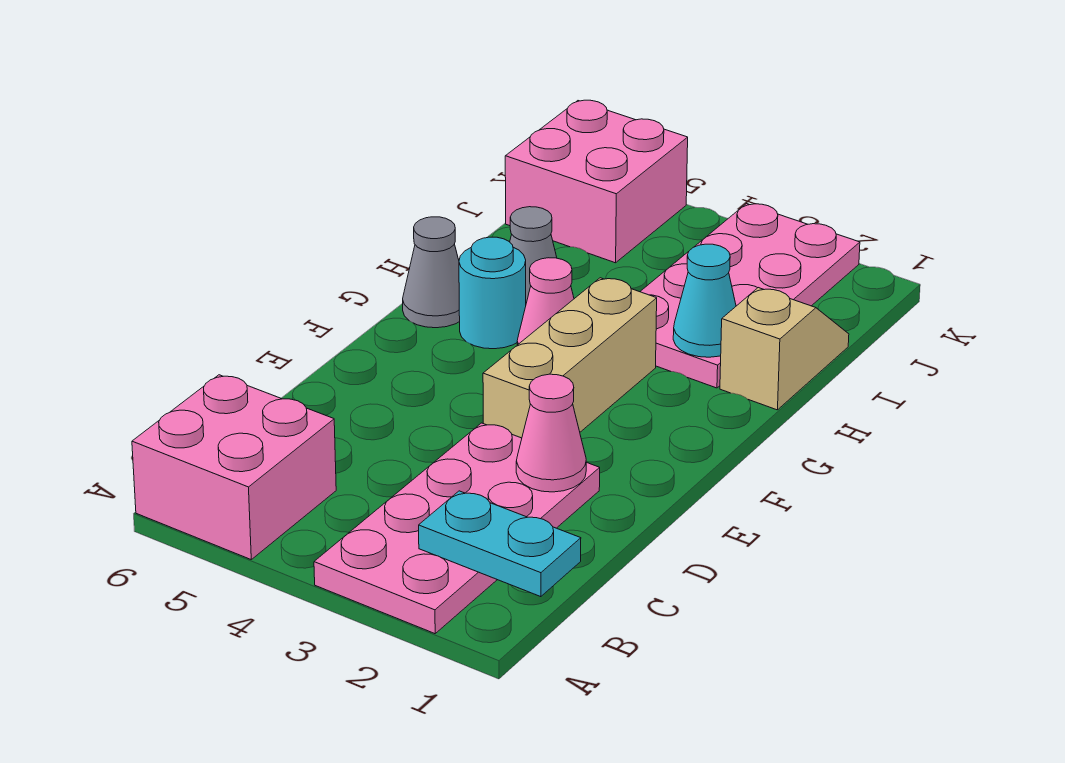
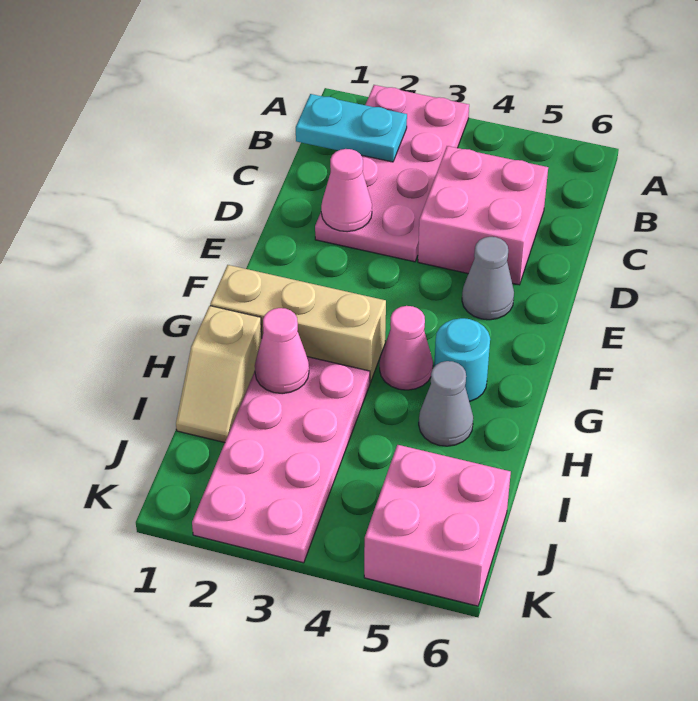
pink brick A5:B6 level 1 -> pink brick C4:D5 level 1
tan brick E3:G3 level 1 -> tan brick G1:G3 level 1
grey cone G6 level 1 -> grey cone E5 level 1
cyan cone H2 level 2 -> pink cone H2 level 2

